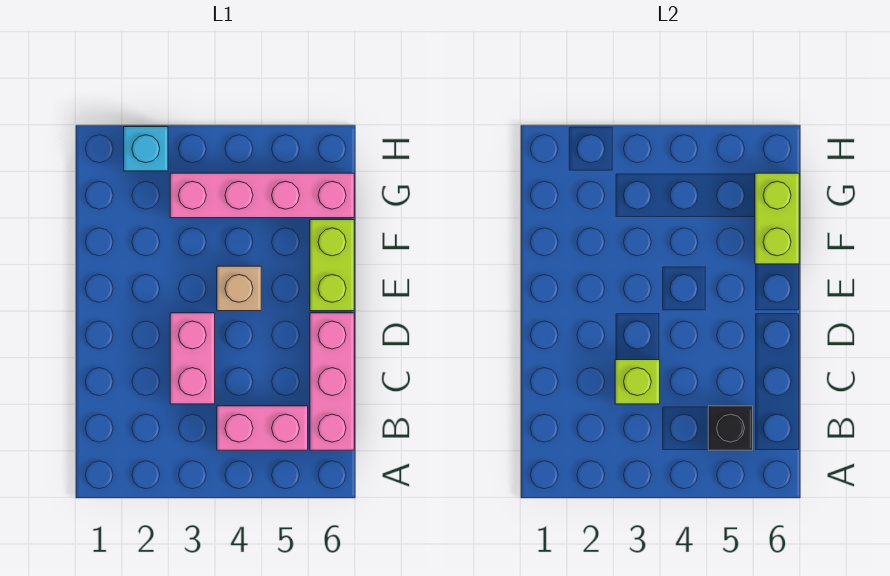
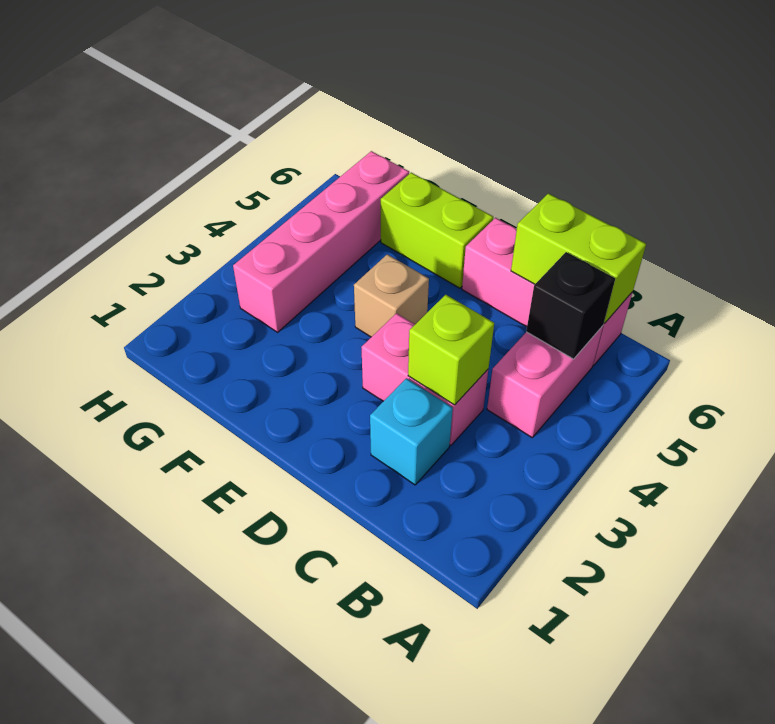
lime brick F6:G6 level 2 -> lime brick B6:C6 level 2
cyan brick H2 level 1 -> cyan brick C2 level 1

